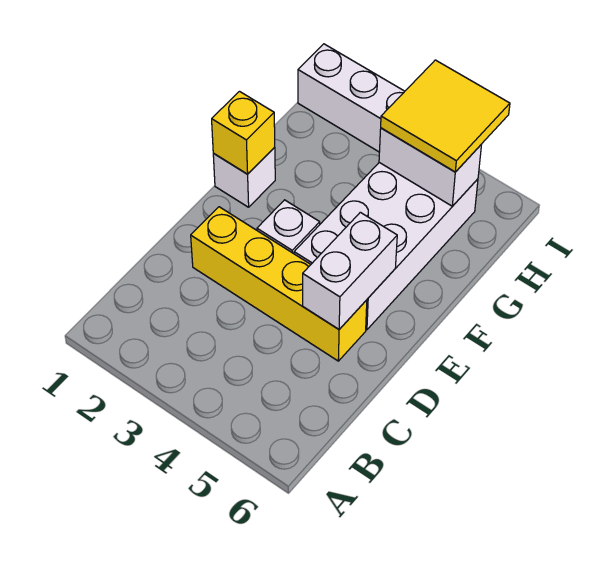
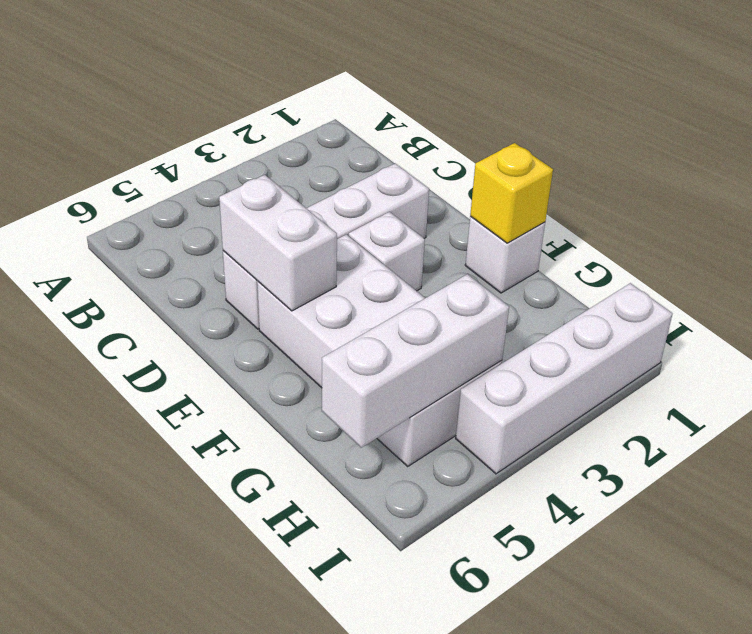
yellow brick D2:D5 level 1 -> white brick D2:D5 level 1
white brick H4:H5 level 2 -> white brick H4:H6 level 2
yellow tile H4:I5 level 3 -> none

